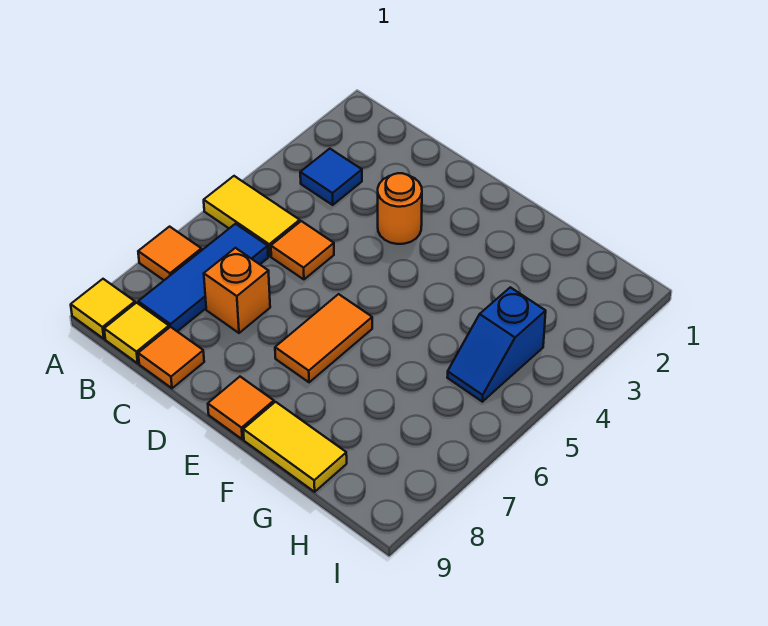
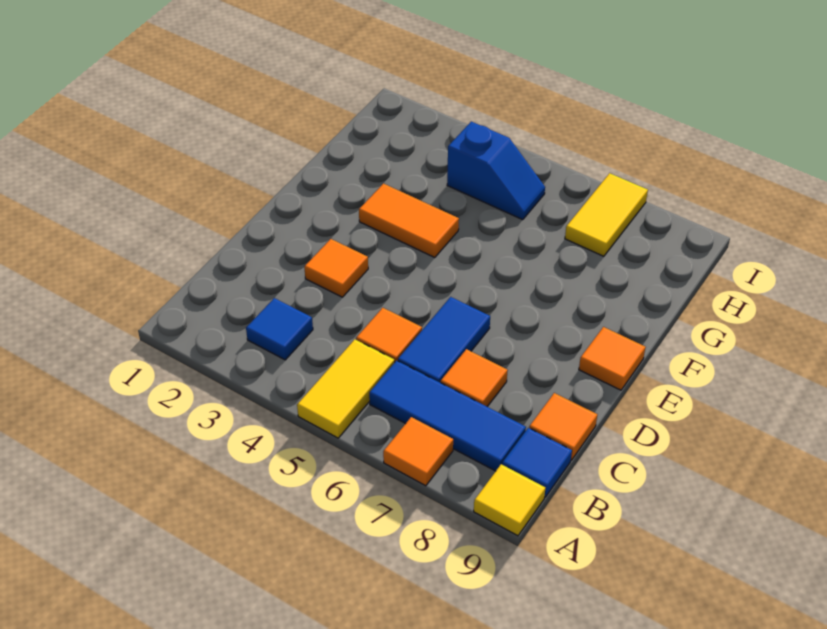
yellow tile B9 level 1 -> blue tile B9 level 1
none -> blue tile C6:D6 level 1
orange brick C7 level 1 -> orange tile C7 level 1
orange round brick D3 level 1 -> orange tile D3 level 1
orange tile E6:E7 level 1 -> orange tile F3:F4 level 1
yellow tile F9:G9 level 1 -> yellow tile H7:I7 level 1

